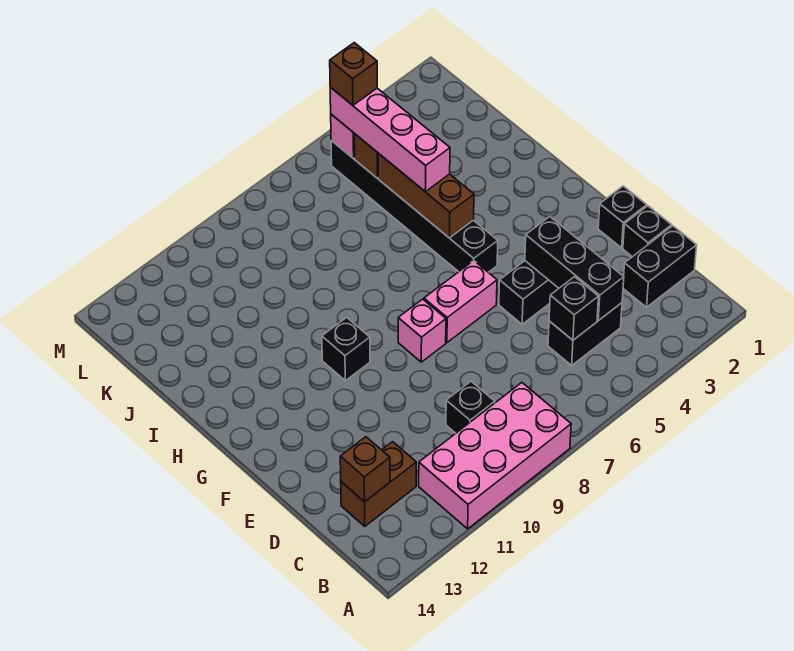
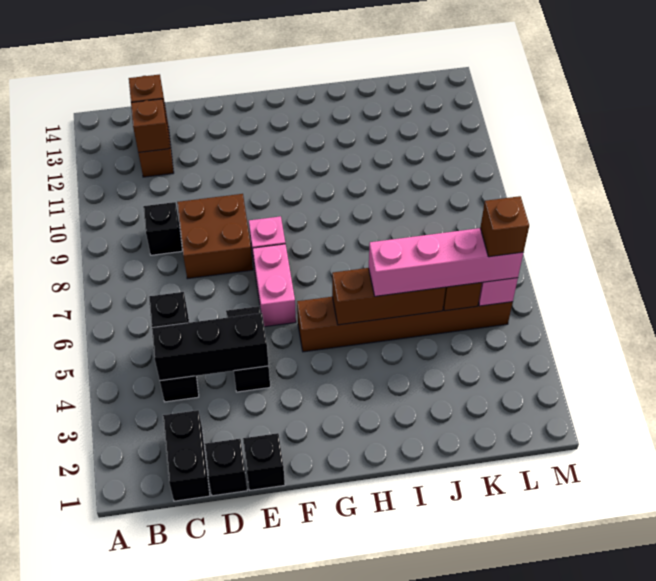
pink brick A8:B11 level 1 -> none
none -> brown brick C12 level 2
none -> brown brick D8:E9 level 1
black brick G5:L5 level 1 -> brown brick G5:L5 level 1
black brick G10 level 1 -> none

